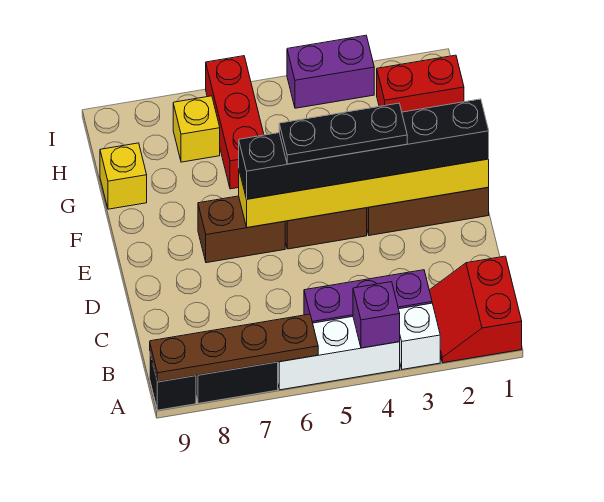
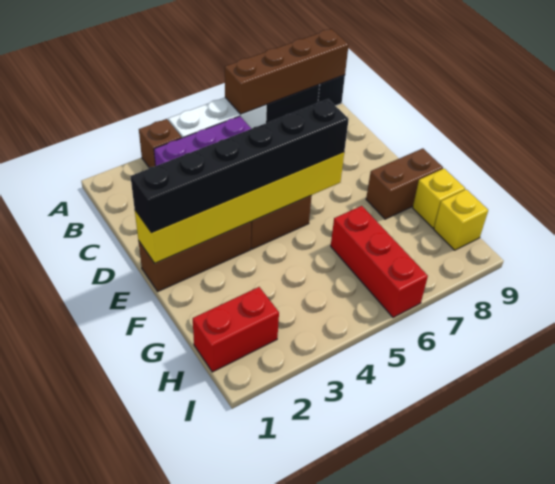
red slope A1:B2 level 1 top 1 -> none
white brick A3 level 1 -> brown brick A3 level 1
purple brick A4 level 2 -> none
brown plate A6:A9 level 2 -> brown brick A6:A9 level 2
black plate E3:E5 level 4 -> none
brown brick E6:E7 level 1 -> brown brick F8:F9 level 1
yellow brick H7 level 1 -> yellow brick H9 level 1
purple brick I3:I4 level 1 -> none

